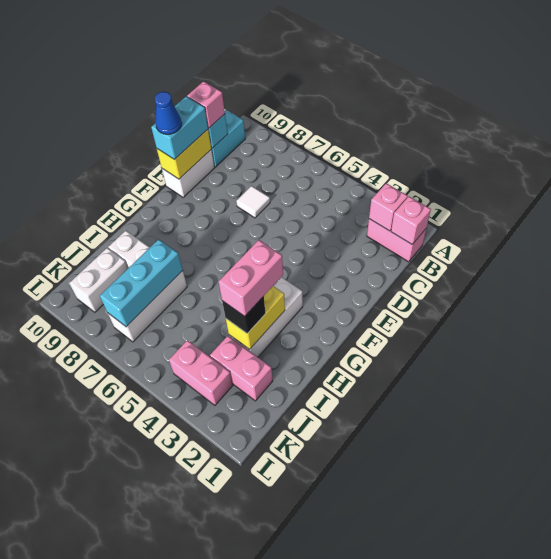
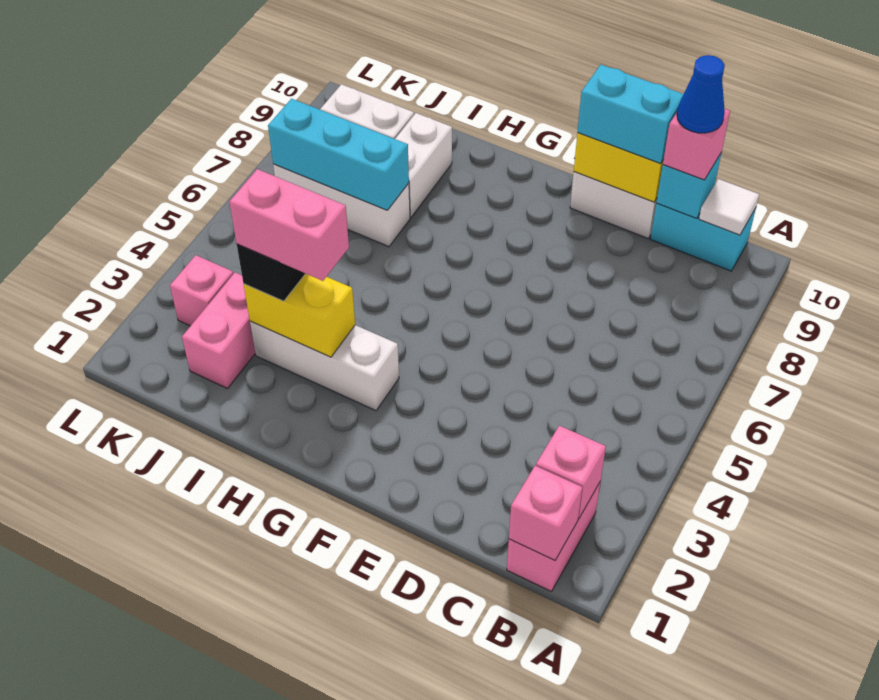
white tile D7 level 1 -> white tile B10 level 2
blue cone E10 level 4 -> blue cone C10 level 4
pink brick K3:K4 level 1 -> pink brick K3 level 1

